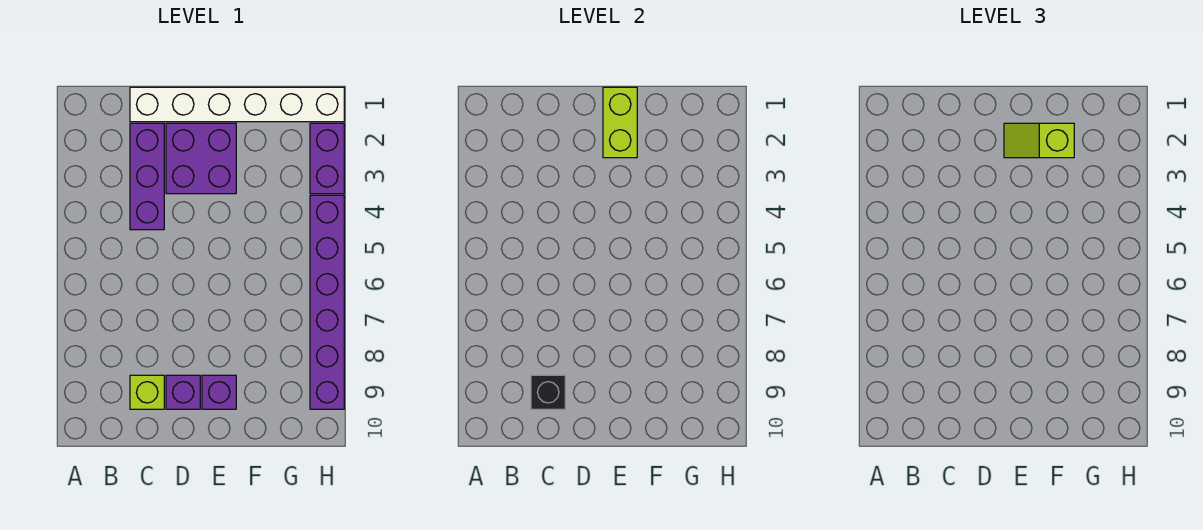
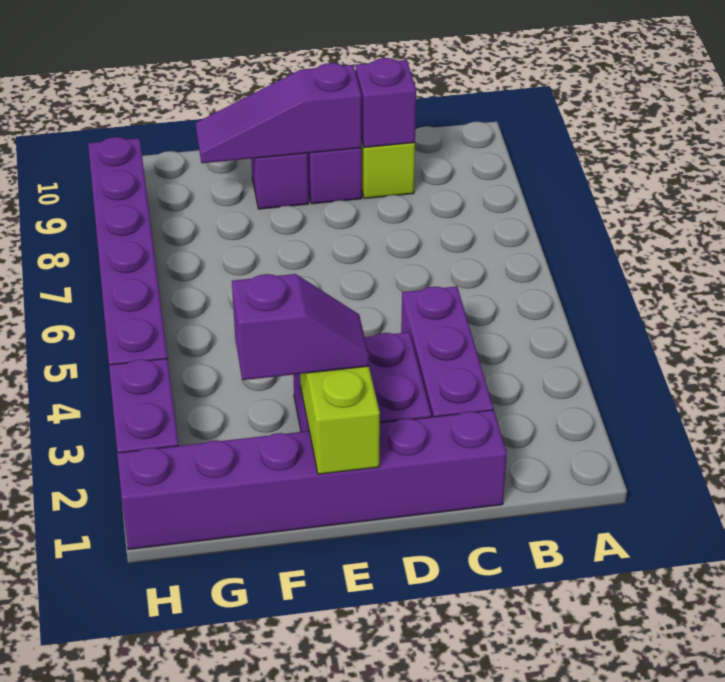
white brick C1:H1 level 1 -> purple brick C1:H1 level 1
black brick C9 level 2 -> purple brick C9 level 2
none -> purple slope D9:F9 level 2 top D
lime slope E2:F2 level 3 top F -> purple slope E2:F2 level 3 top F

